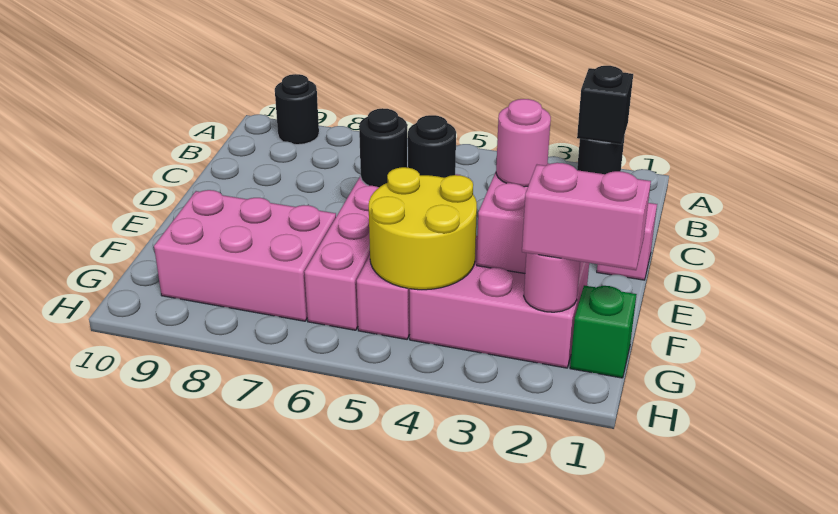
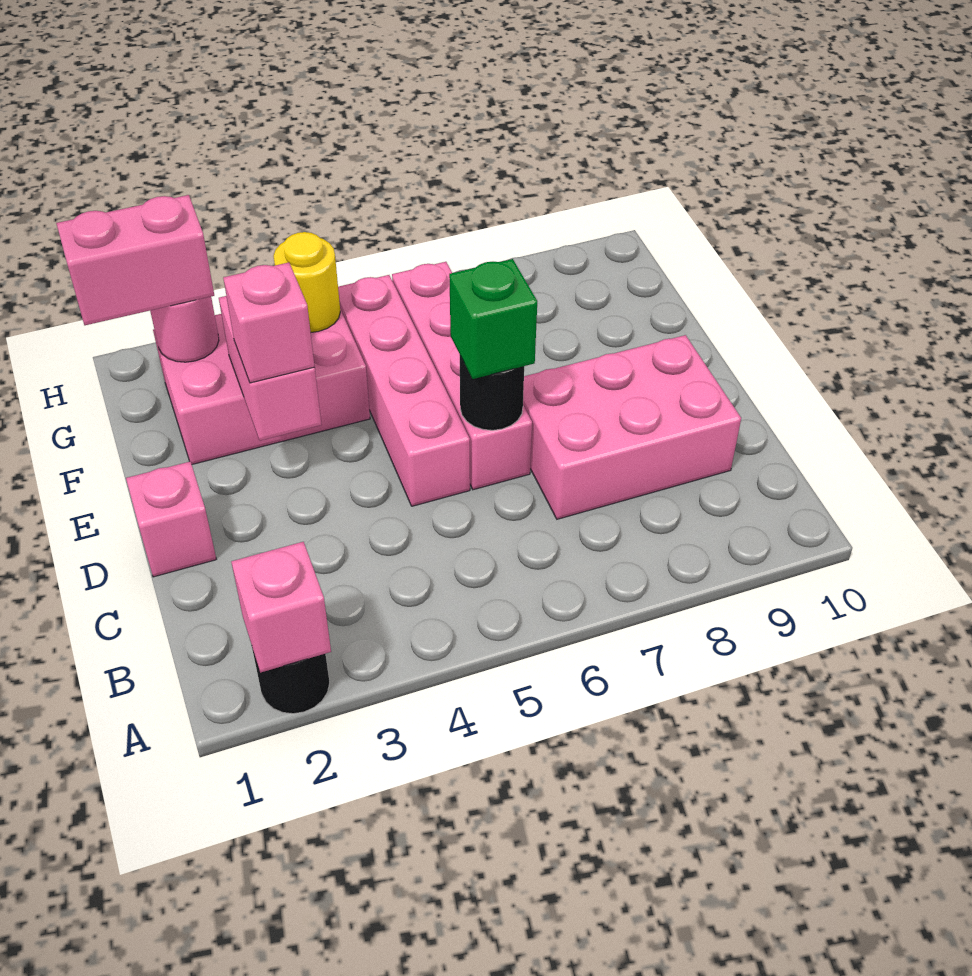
black brick A2 level 2 -> pink brick A2 level 2
black round brick A9 level 1 -> none
black round brick D5 level 2 -> none
pink round brick E3 level 3 -> pink brick E3 level 3
yellow round brick F4:G5 level 2 -> yellow round brick G4 level 2
pink brick F7:G9 level 1 -> pink brick C7:D9 level 1
green brick G1 level 1 -> green brick D6 level 3

